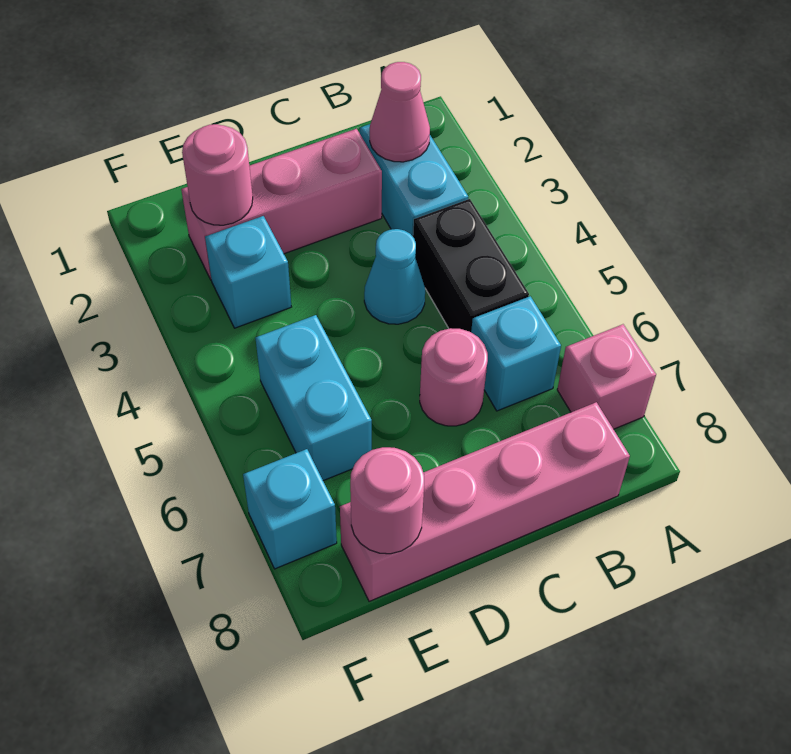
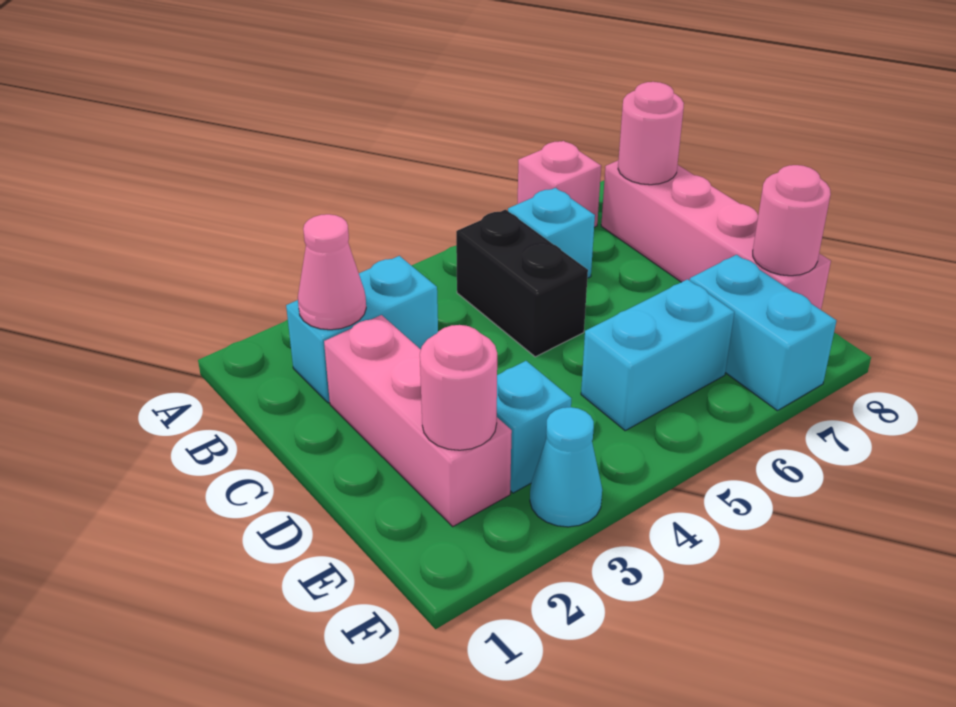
black brick B4:B5 level 1 -> black brick B5:C5 level 1
cyan cone C4 level 1 -> cyan cone F3 level 1
pink round brick C6 level 1 -> pink round brick B8 level 2
cyan brick F7 level 1 -> cyan brick E7:F7 level 1

